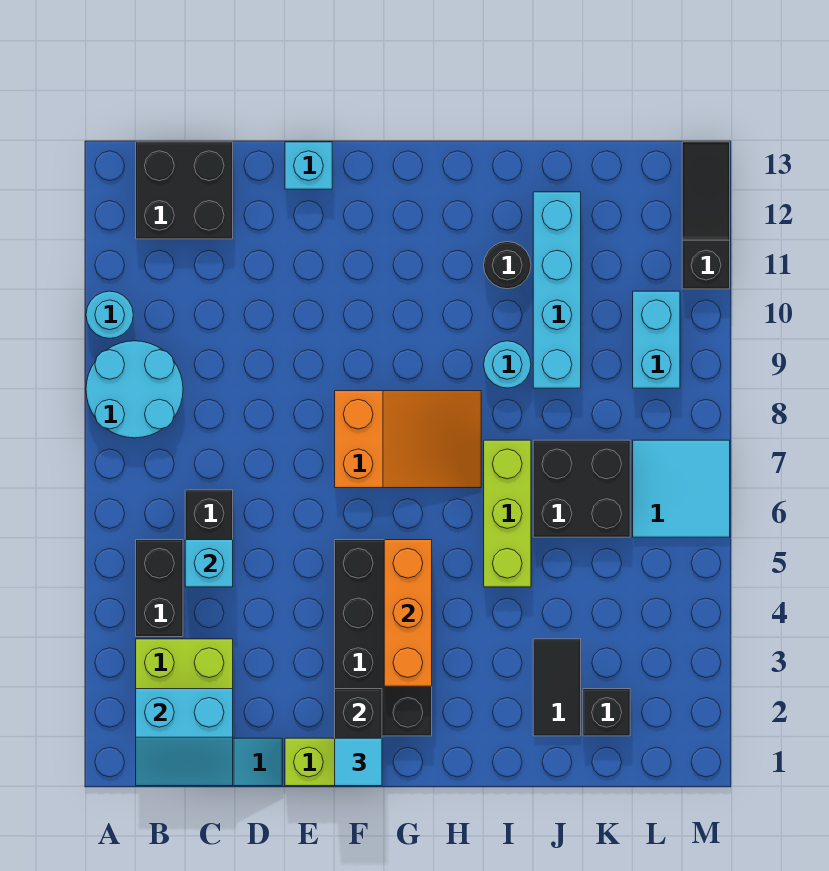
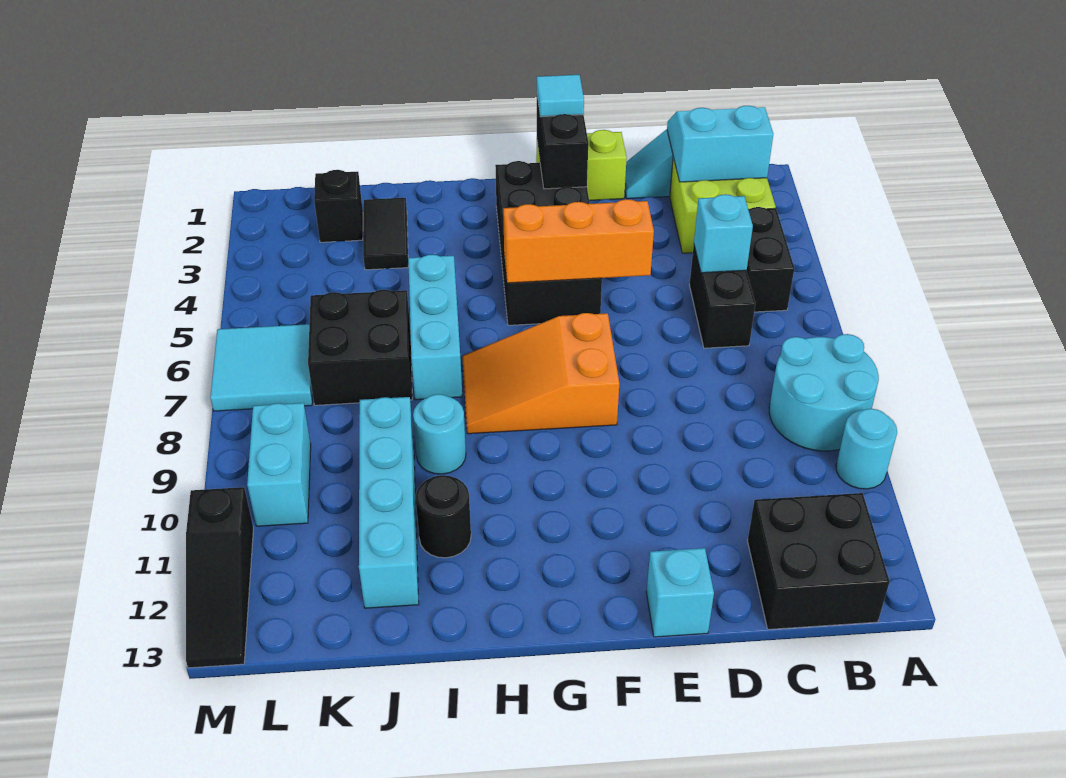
orange brick G3:G5 level 2 -> orange brick E5:G5 level 2
lime brick I5:I7 level 1 -> cyan brick I5:I7 level 1

